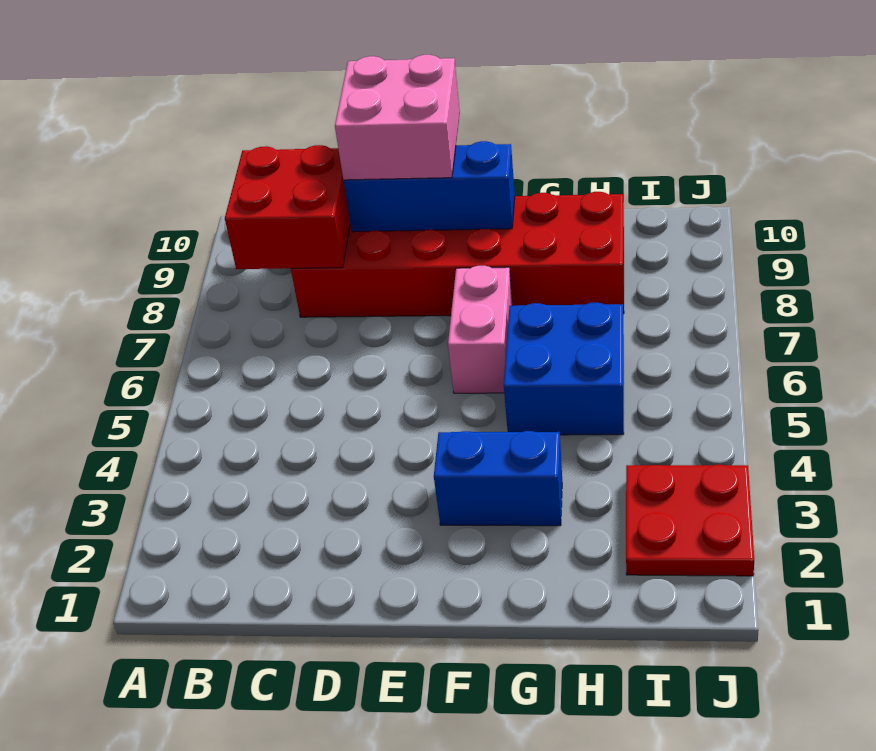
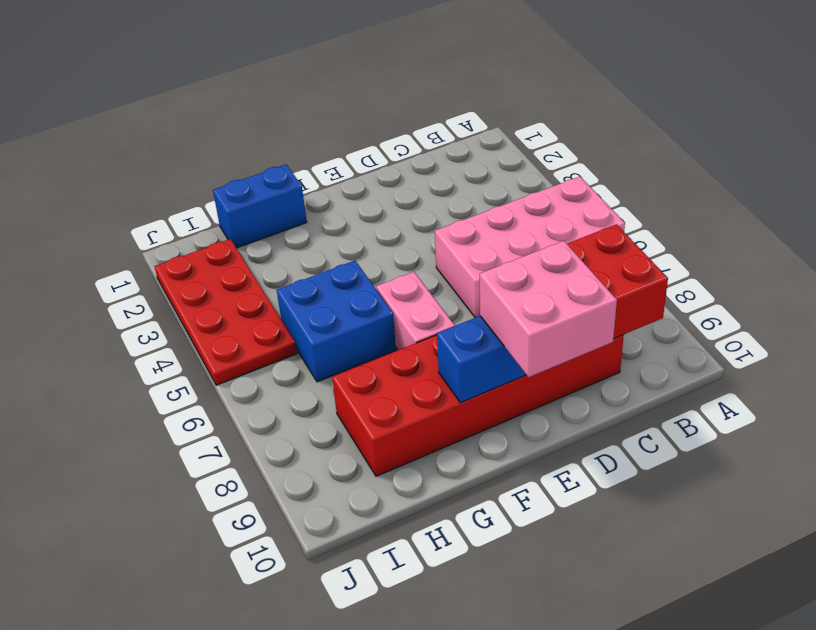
none -> pink brick A5:D6 level 1
blue brick F3:G3 level 1 -> blue brick G1:H1 level 1
red plate I2:J3 level 1 -> red plate I2:J5 level 1

